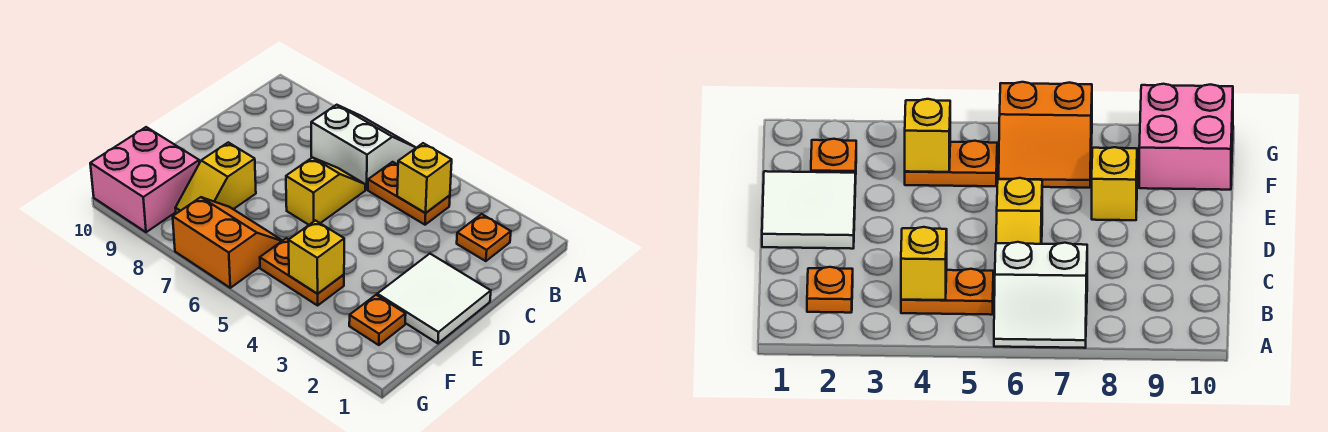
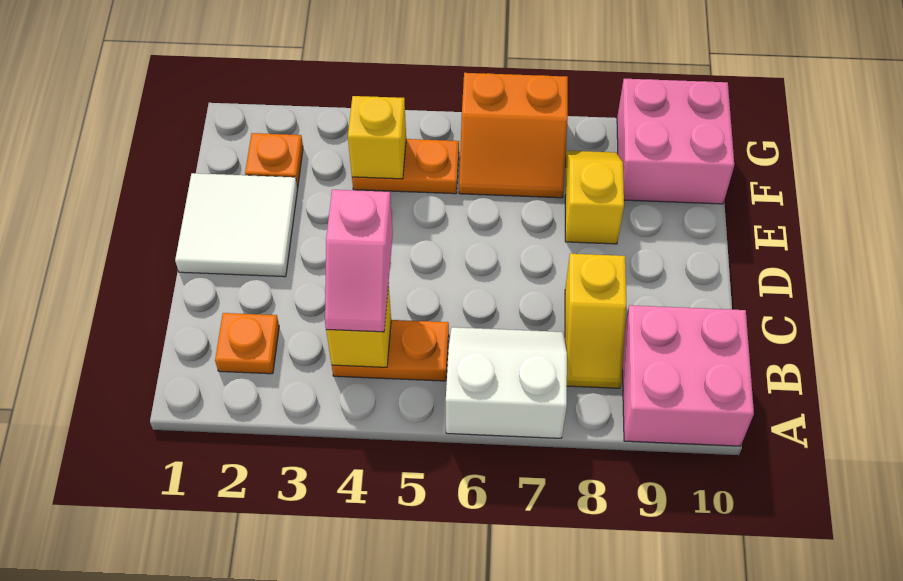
white slope A6:B7 level 1 top B -> white slope A6:B7 level 1 top A
none -> pink brick A9:B10 level 1
none -> pink slope B4:C4 level 3 top C
yellow slope C6:D6 level 1 top D -> yellow slope B8:C8 level 1 top C

